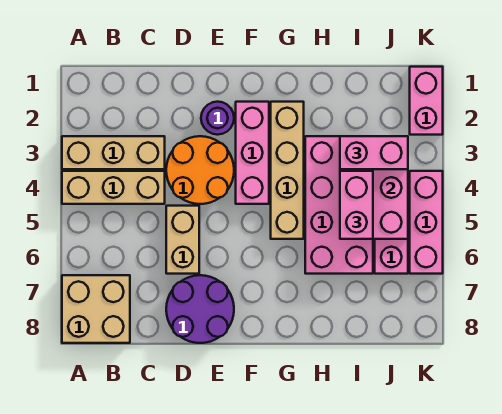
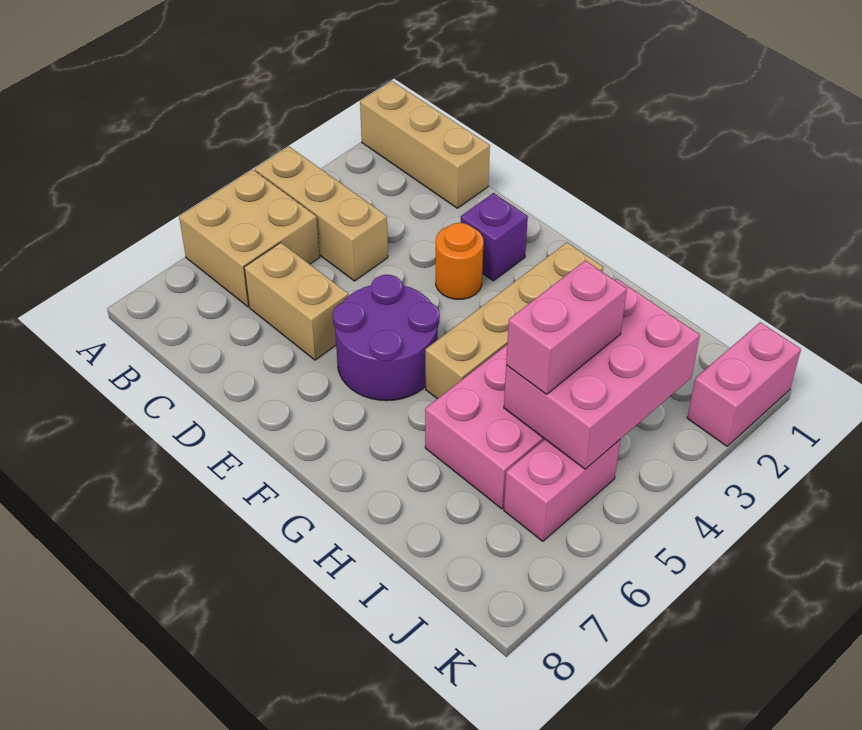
tan brick A3:C3 level 1 -> tan brick A1:C1 level 1
tan brick A7:B8 level 1 -> tan brick A5:B6 level 1
orange round brick D3:E4 level 1 -> orange round brick E3 level 1
tan brick D5:D6 level 1 -> tan brick C6:D6 level 1
purple round brick D7:E8 level 1 -> purple round brick E5:F6 level 1
purple round brick E2 level 1 -> purple brick E2 level 1
pink brick F2:F4 level 1 -> none
pink brick I3:J3 level 3 -> none
pink brick K4:K6 level 1 -> none

